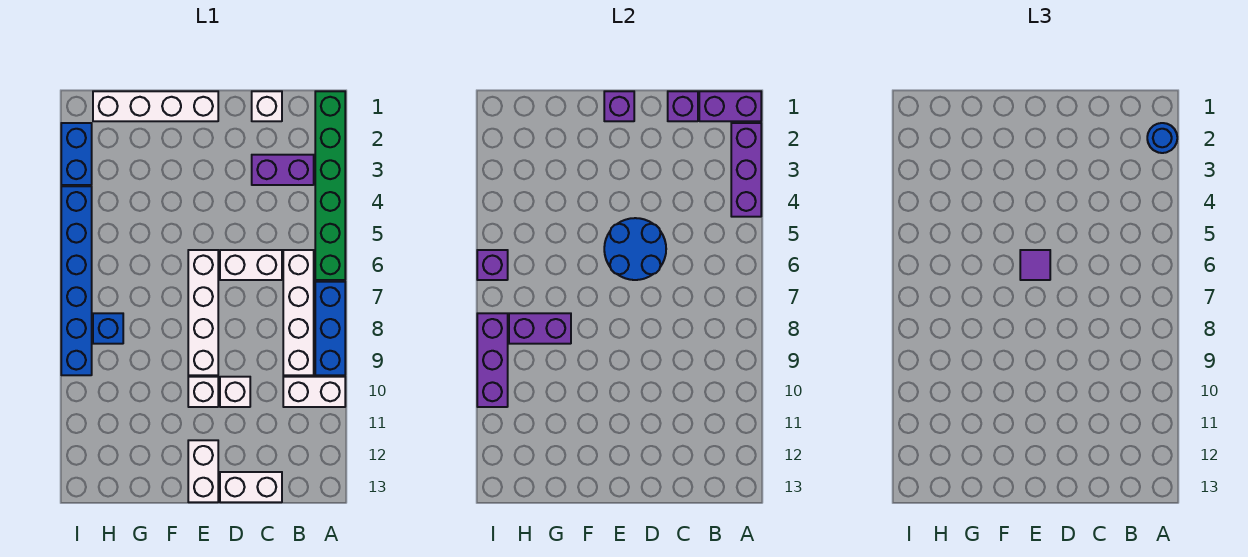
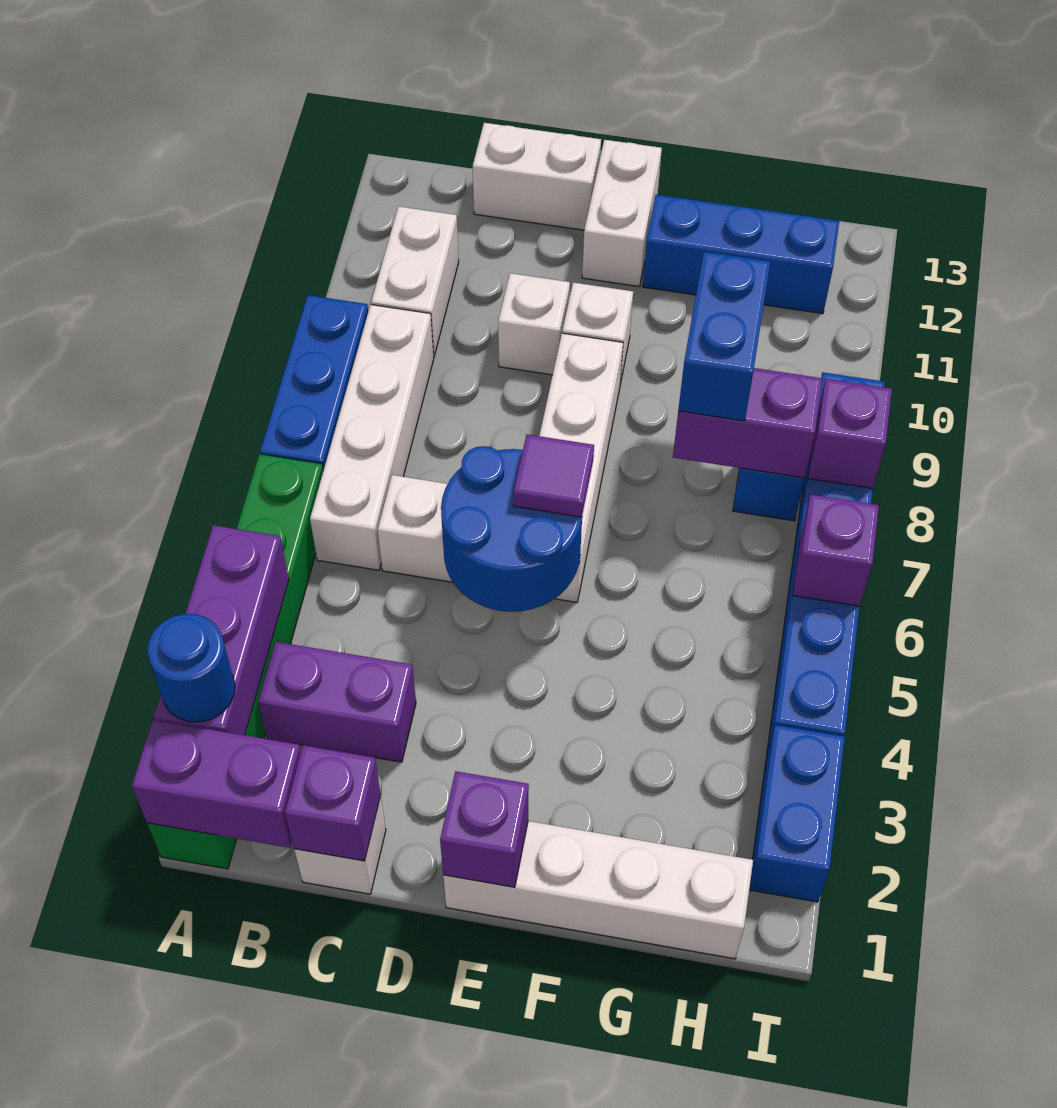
white brick A10:B10 level 1 -> white brick B10:B11 level 1
none -> blue brick F12:H12 level 1
none -> blue brick G8:G9 level 3
purple brick I8:I10 level 2 -> purple brick I8 level 2

